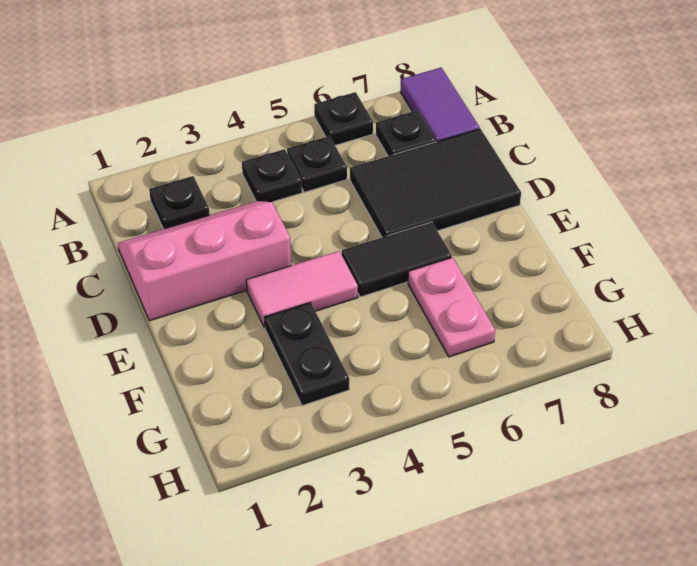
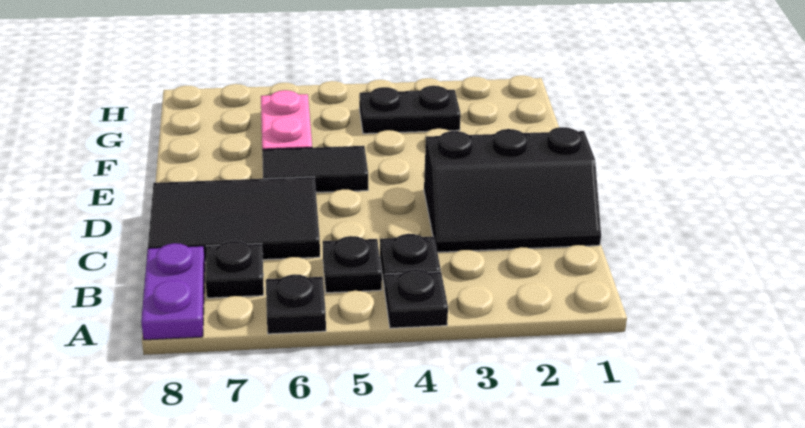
purple tile A8:B8 level 1 -> purple plate A8:B8 level 1
black plate B2 level 1 -> black plate A4 level 1
pink slope C1:D3 level 1 top D -> black slope C1:D3 level 1 top D
pink tile E3:E4 level 1 -> none
black plate F3:G3 level 1 -> black plate G3:G4 level 1

